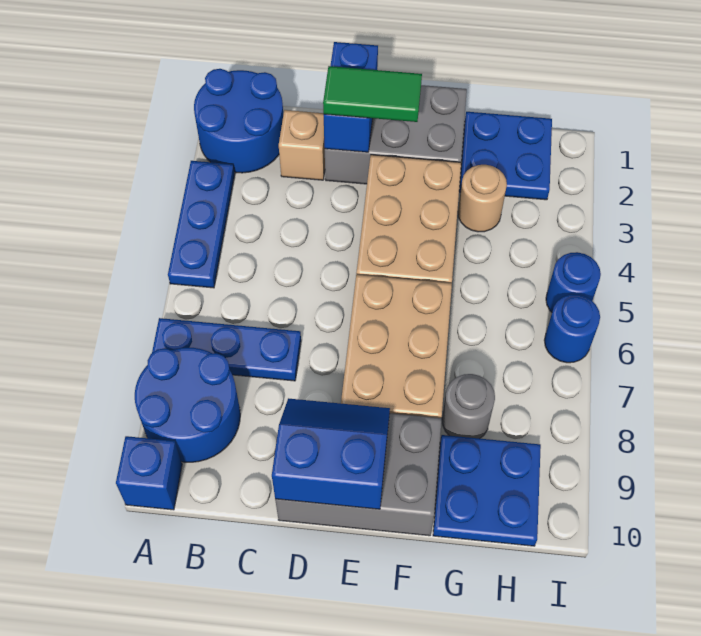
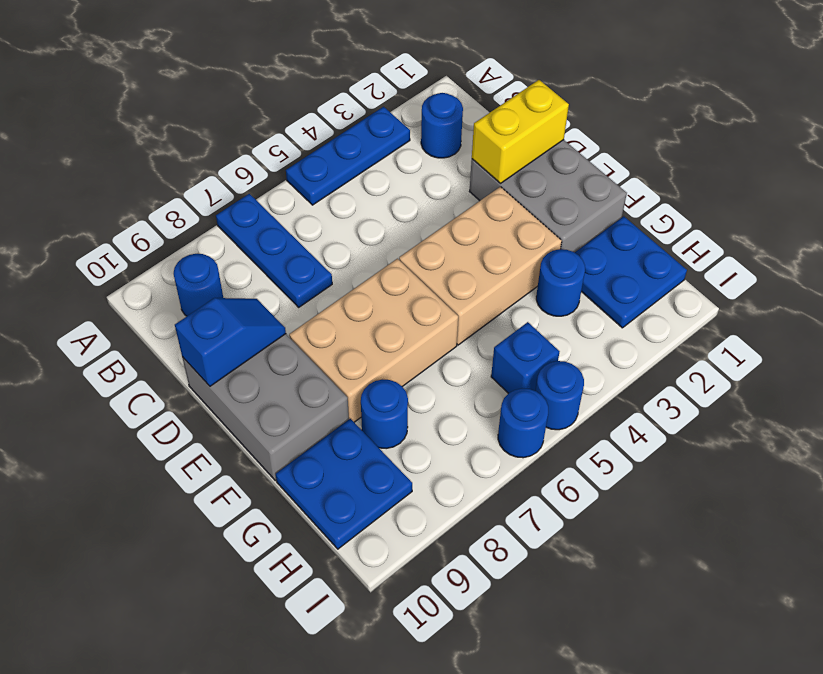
blue round brick A1:B2 level 1 -> blue round brick B2 level 1
blue round brick A8:B9 level 1 -> blue round brick B9 level 1
blue brick A10 level 1 -> blue brick H5 level 1
tan brick C2 level 1 -> none
blue brick D1:D2 level 2 -> yellow brick D1:D2 level 2
green tile D2:E2 level 3 -> none
blue slope D9:E10 level 2 top 10 -> blue slope D9:D10 level 2 top 10
tan round brick G3 level 1 -> blue round brick G3 level 1
grey round brick G8 level 1 -> blue round brick G8 level 1

